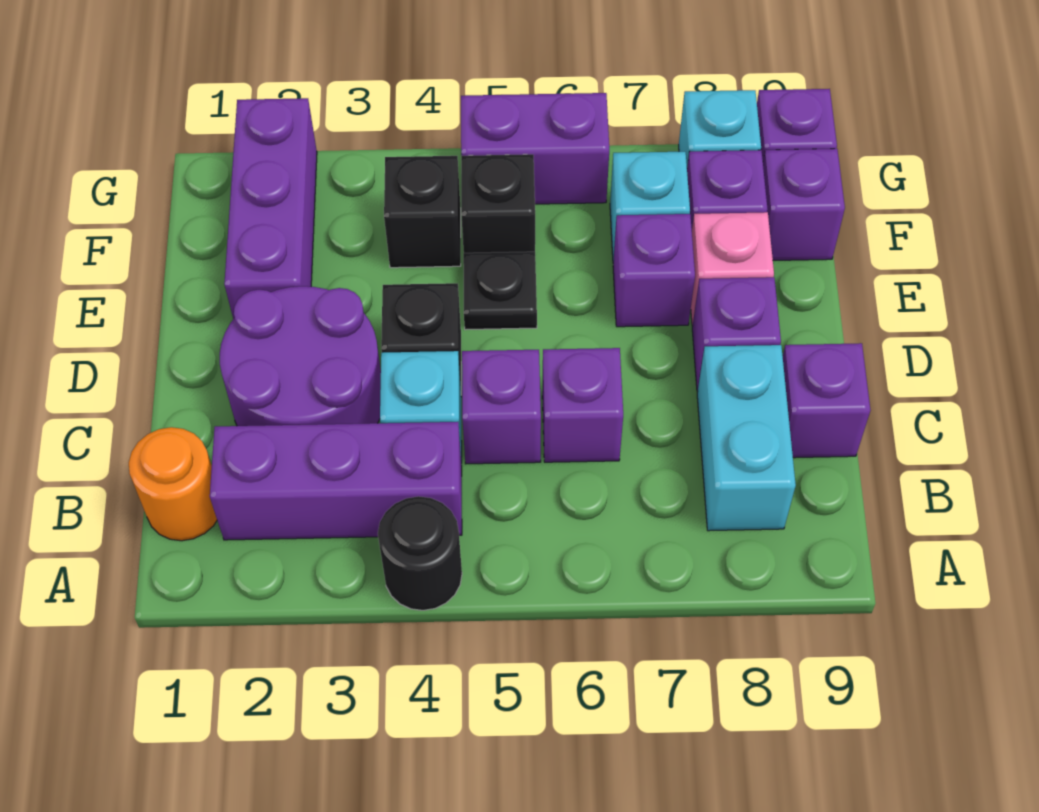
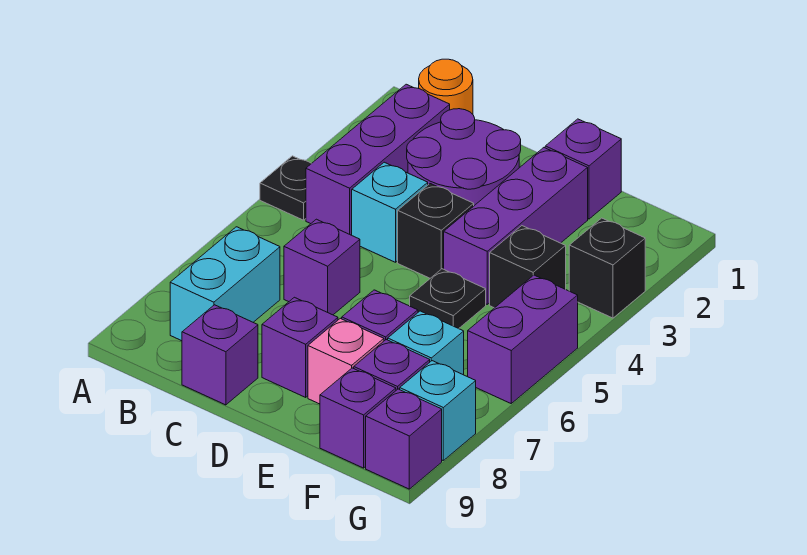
black round brick A4 level 1 -> black plate A4 level 1
cyan brick B8:C8 level 1 -> cyan brick B7:B8 level 1
purple brick C5 level 1 -> purple brick E1 level 1
purple brick E2:G2 level 1 -> purple brick E2:E4 level 1
black brick F5 level 1 -> black brick G3 level 1

